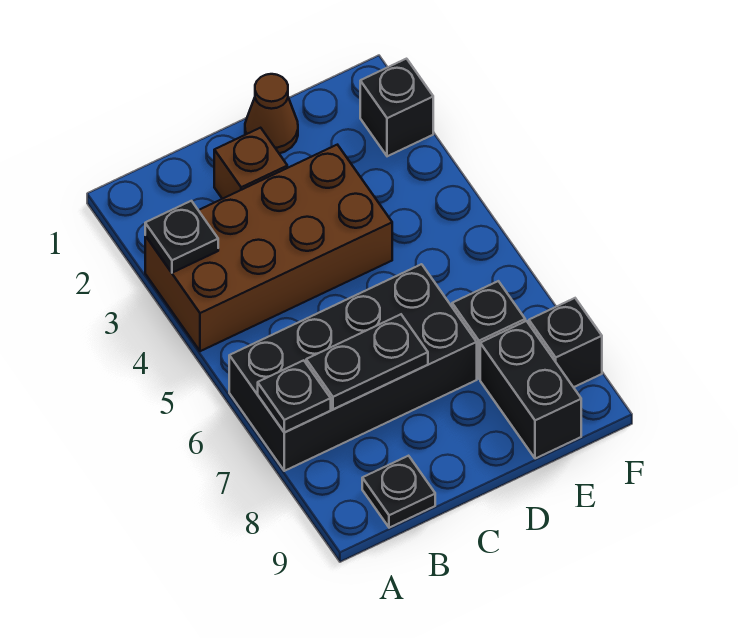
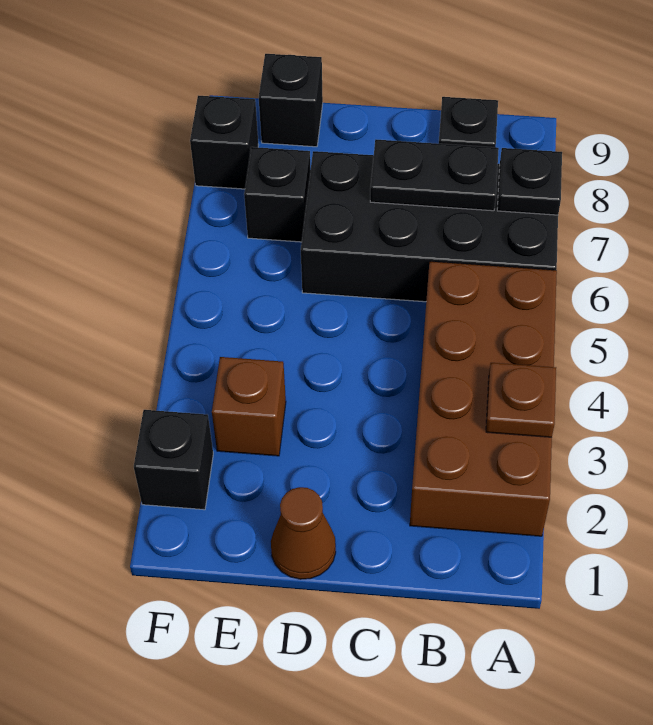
brown brick A3:D4 level 1 -> brown brick A2:B5 level 1
black plate A3 level 2 -> brown plate A3 level 2
brown brick C2 level 1 -> brown brick E3 level 1
black brick E8:E9 level 1 -> black brick E9 level 1

